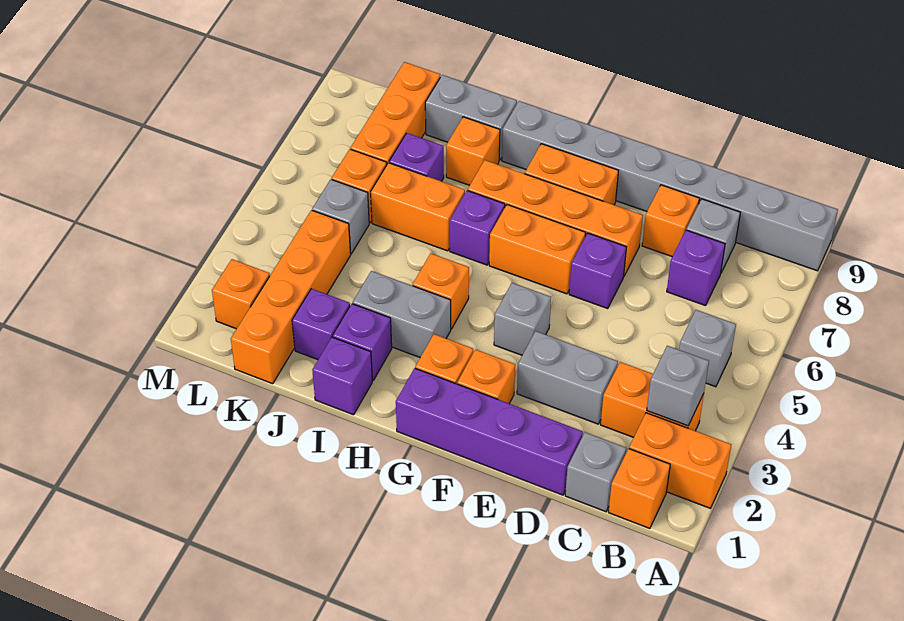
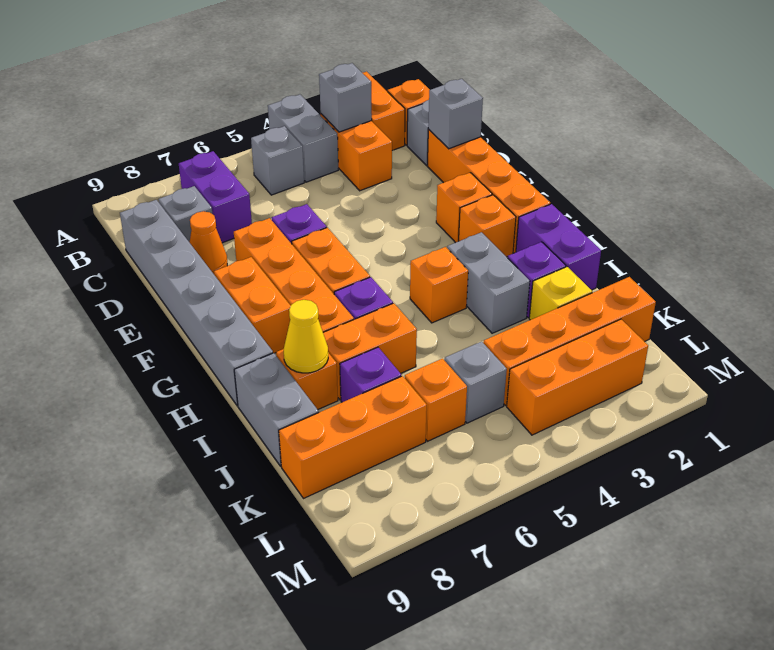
grey brick A9:H9 level 1 -> grey brick C9:H9 level 1
purple brick C7 level 1 -> purple brick B7:C7 level 1
purple brick D1:G1 level 1 -> orange brick D1:G1 level 1
grey brick D3:E3 level 1 -> grey brick A4:B4 level 1
orange brick D8 level 1 -> orange cone D8 level 1
grey brick F4 level 1 -> grey brick D1 level 2
purple brick I1 level 1 -> purple brick H1:I1 level 1
orange brick I6:J6 level 1 -> orange brick I6:I7 level 1
none -> yellow cone I8 level 2
purple brick J2 level 1 -> yellow brick J2 level 1
orange brick L2 level 1 -> orange brick L2:L4 level 1

